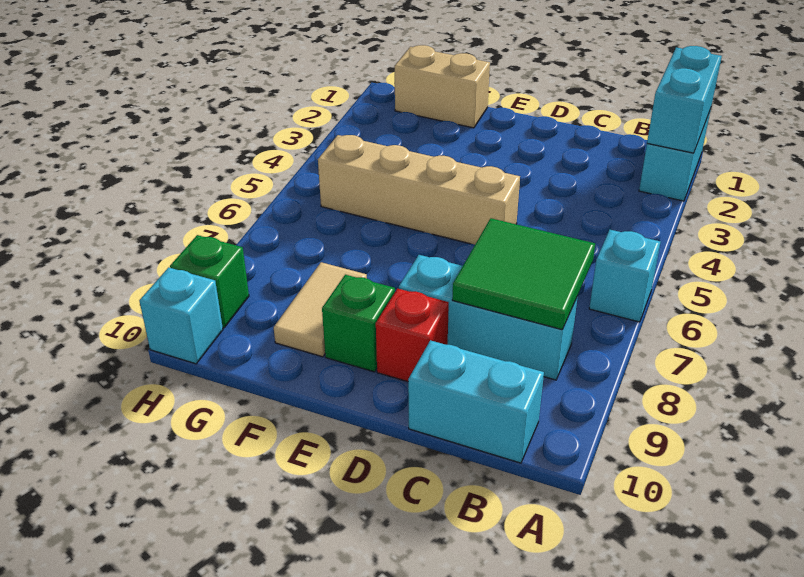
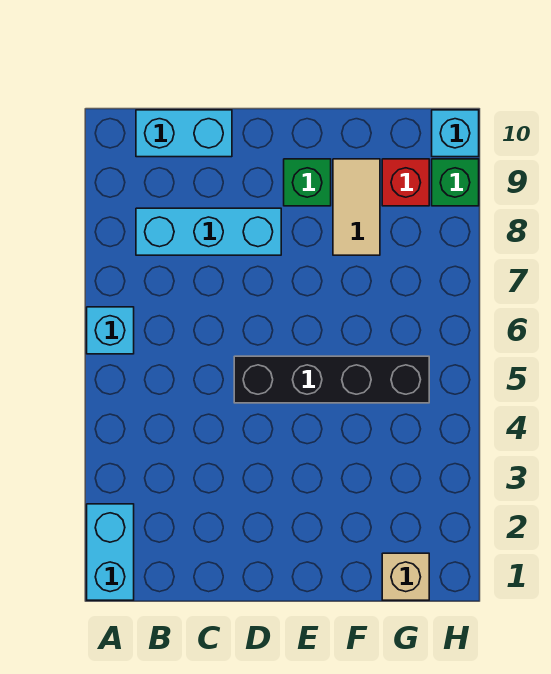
cyan brick A1:A2 level 2 -> none
green tile B7:C8 level 2 -> none
tan brick D5:G5 level 1 -> black brick D5:G5 level 1
red brick D9 level 1 -> red brick G9 level 1
tan brick F1:G1 level 1 -> tan brick G1 level 1

